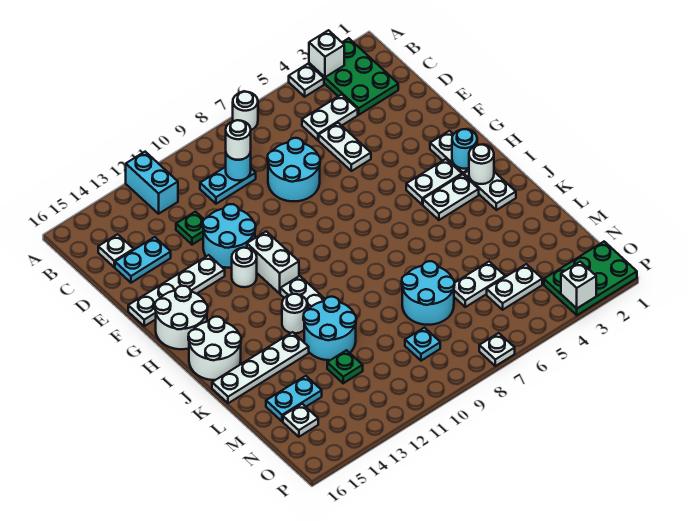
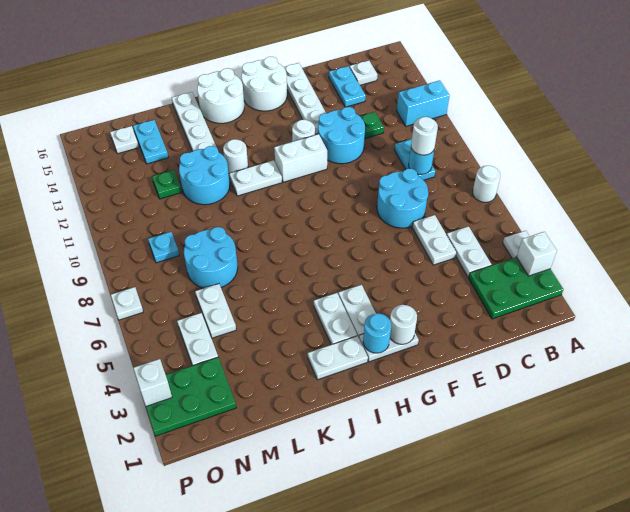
white plate D5:E5 level 1 -> white plate D5:D6 level 1
white round brick I2 level 2 -> white round brick G2 level 2
green plate O1:P3 level 1 -> green plate N2:P3 level 1

